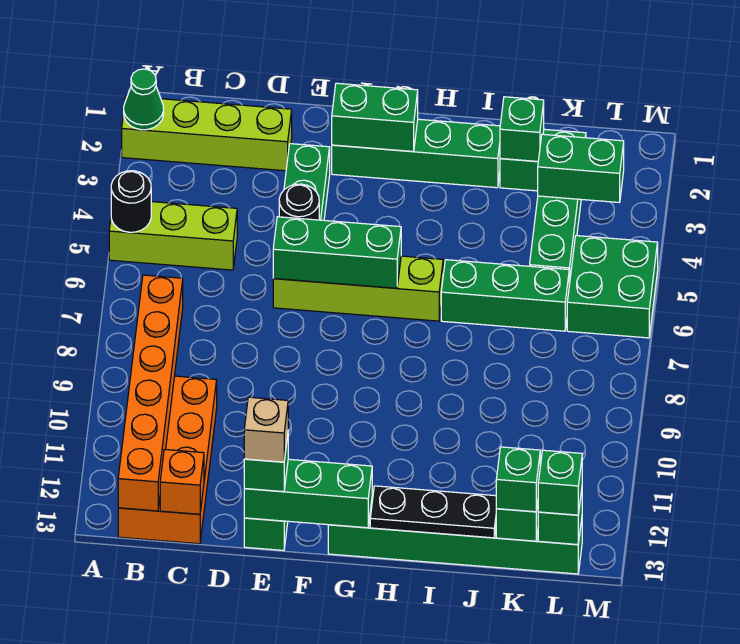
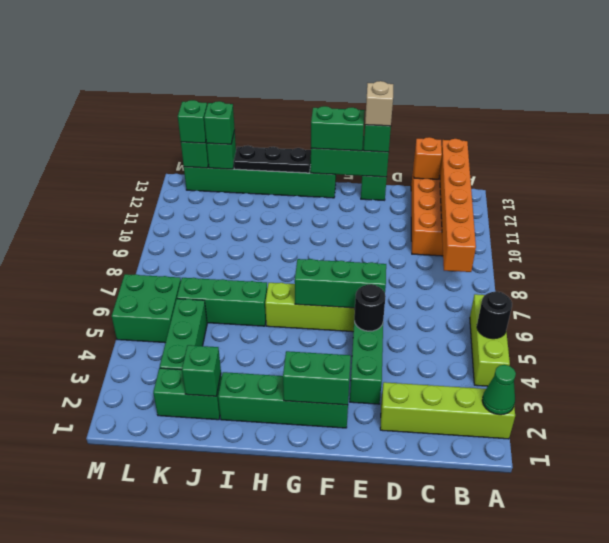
lime brick A5:C5 level 1 -> lime brick A4:A6 level 1
green brick K3:L3 level 2 -> green brick F13:G13 level 3

